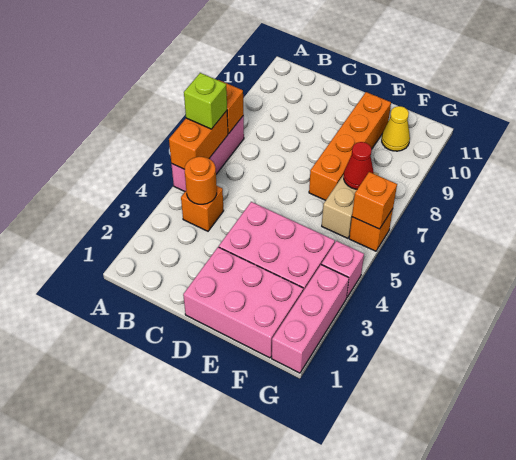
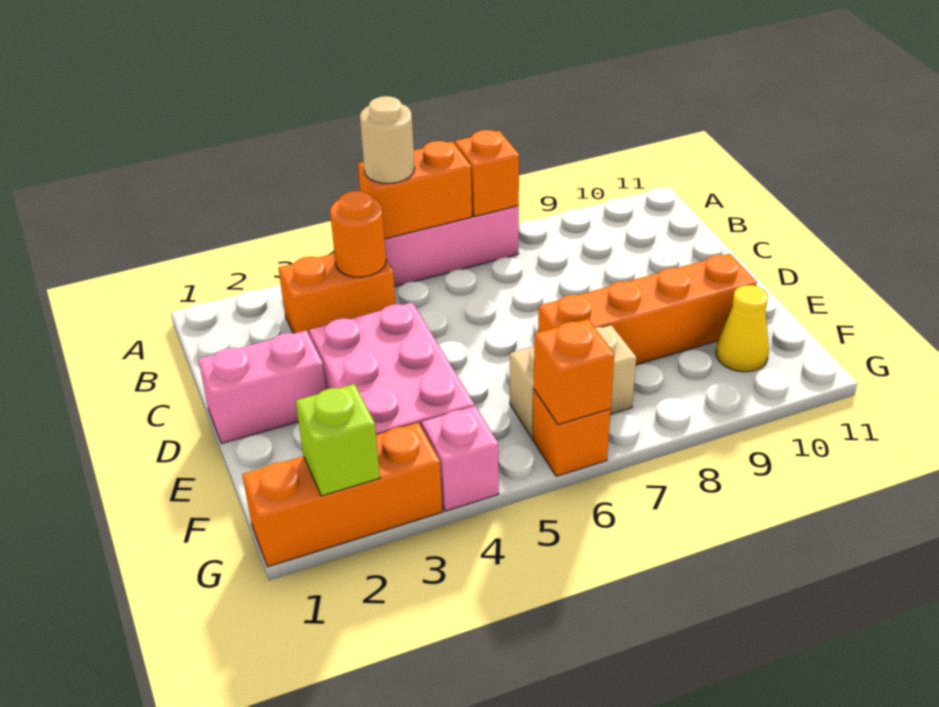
none -> tan round brick A5 level 3
lime brick A6 level 3 -> lime brick G2 level 2
orange brick B4 level 1 -> orange brick B3:B4 level 1
pink brick D1:F2 level 1 -> pink brick D1:D2 level 1
red cone F7 level 2 -> none
pink brick G1:G3 level 1 -> orange brick G1:G3 level 1

